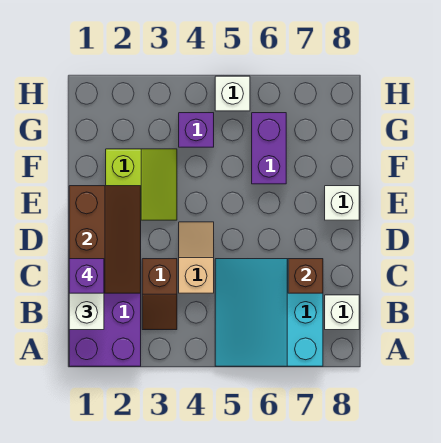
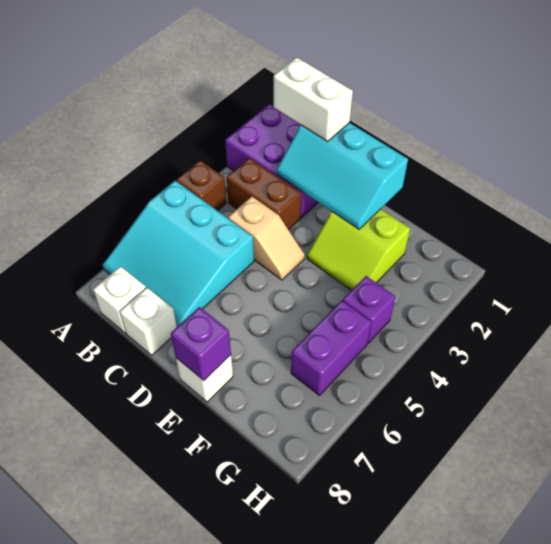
cyan slope A5:C7 level 1 top 7 -> cyan slope A5:C7 level 1 top 5
brown slope B3:C3 level 1 top C -> brown brick B3:C3 level 1
brown slope C1:E2 level 2 top 1 -> cyan slope C1:E2 level 2 top 1
purple brick C1 level 4 -> purple brick E8 level 2
brown brick C7 level 2 -> brown brick A4 level 1
purple brick F6:G6 level 1 -> purple brick G5:G6 level 1
white brick H5 level 1 -> white brick C8 level 1

